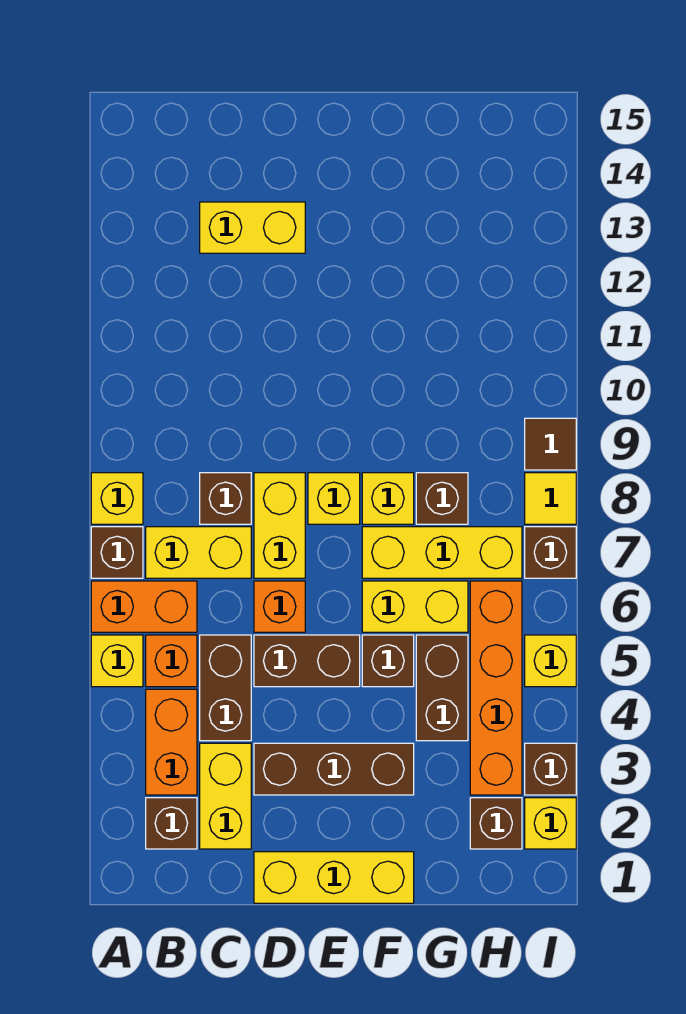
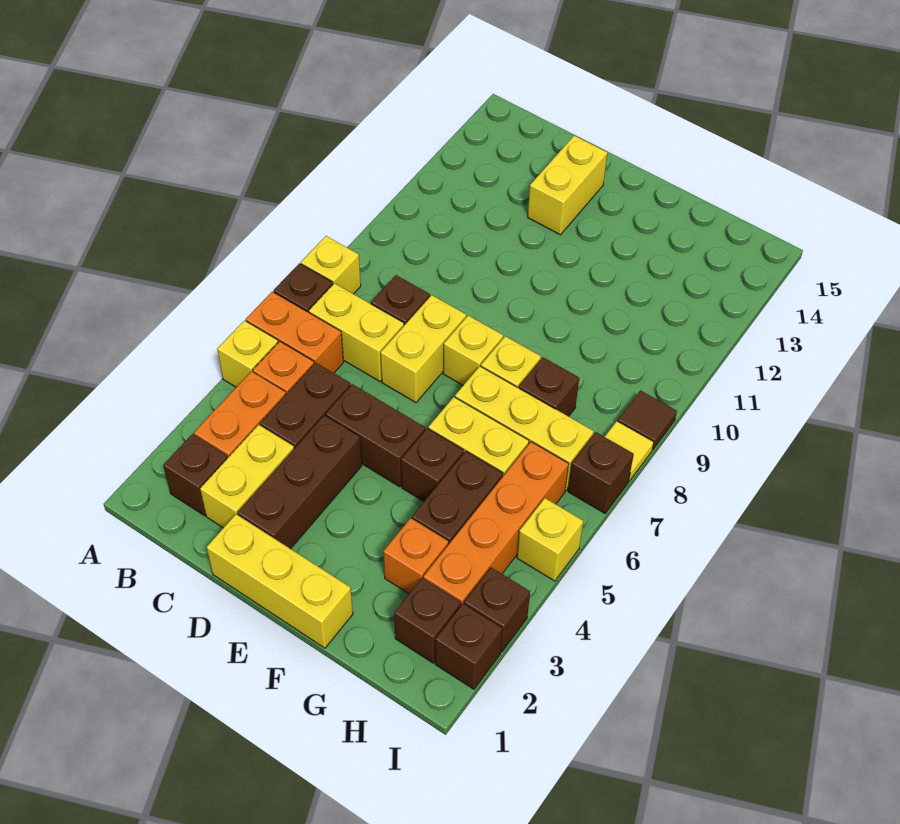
yellow brick C13:D13 level 1 -> yellow brick D13:D14 level 1
brown brick D3:F3 level 1 -> brown brick D2:D4 level 1
orange brick D6 level 1 -> orange brick G3 level 1
yellow brick I2 level 1 -> brown brick I2 level 1

